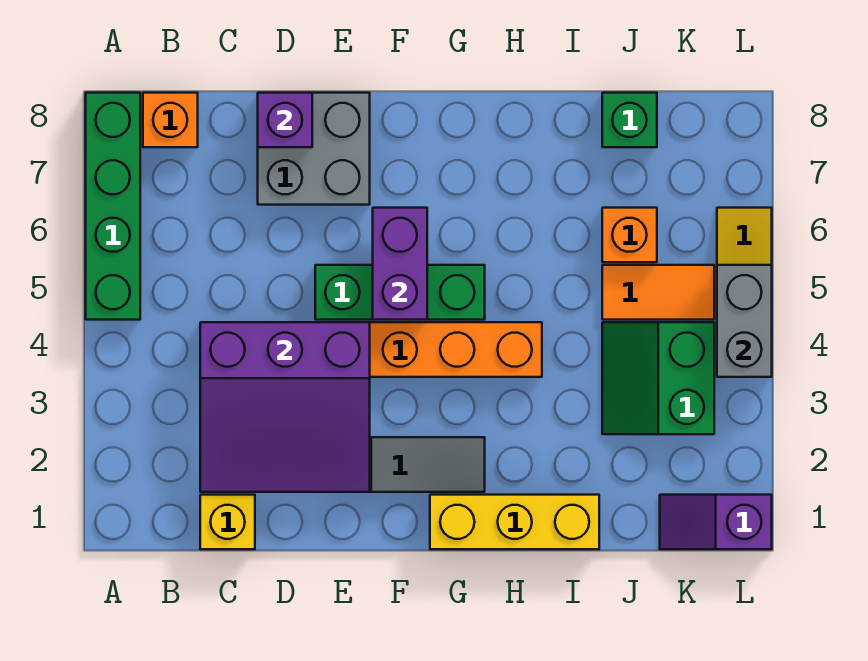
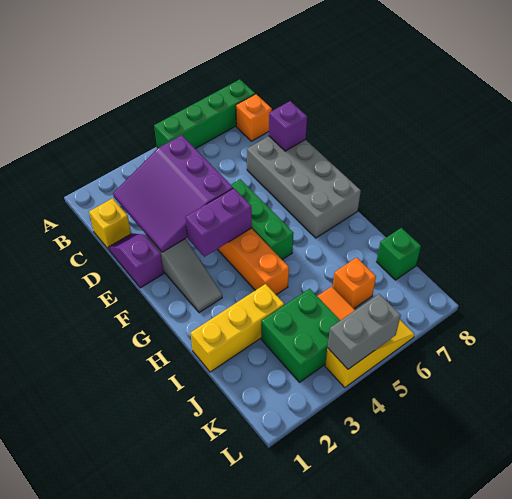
grey brick D7:E8 level 1 -> grey brick D7:G8 level 1
purple brick F5:F6 level 2 -> purple brick F3:F4 level 2
yellow brick G1:I1 level 1 -> yellow brick I1:I3 level 1
green slope J3:K4 level 1 top K -> green brick J3:K4 level 1
purple slope K1:L1 level 1 top L -> purple slope D1:E1 level 1 top E

